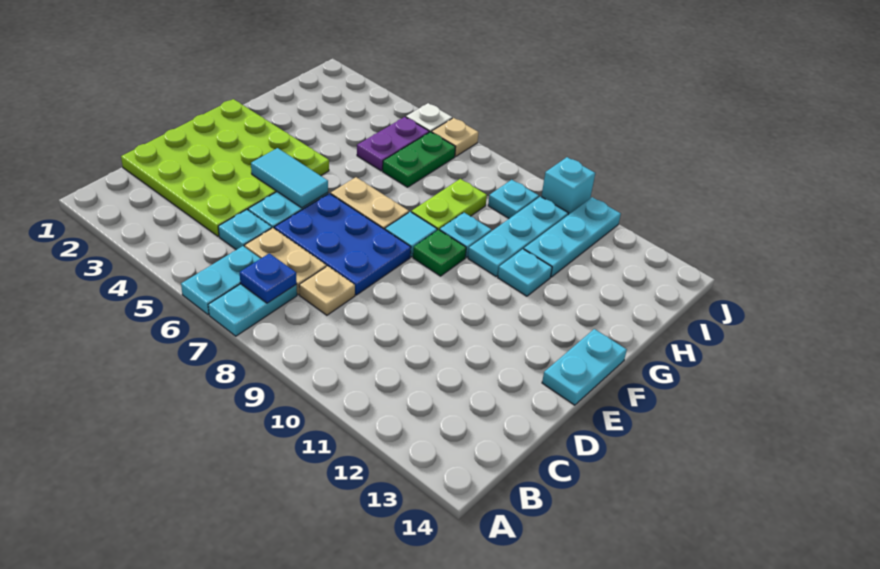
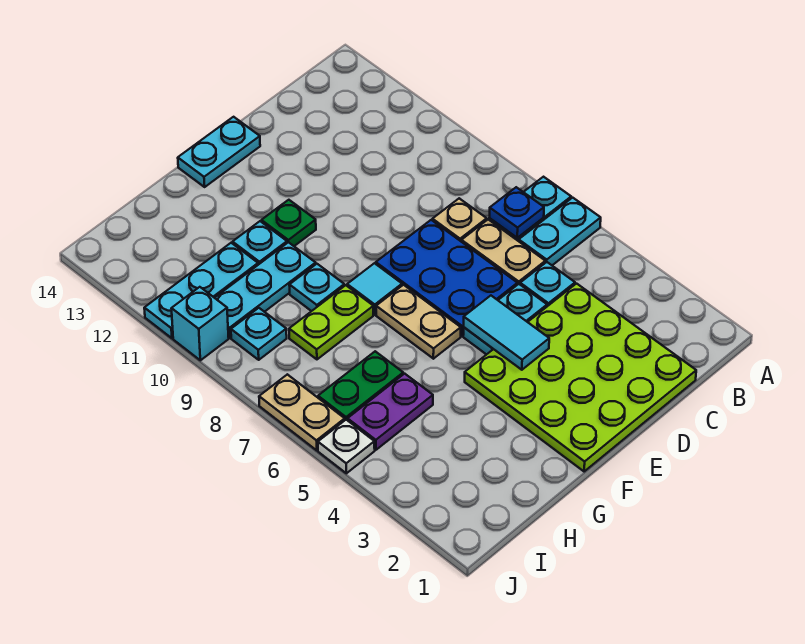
green plate F9 level 1 -> green plate F11 level 1
tan plate J6 level 1 -> tan plate J6:J7 level 1

